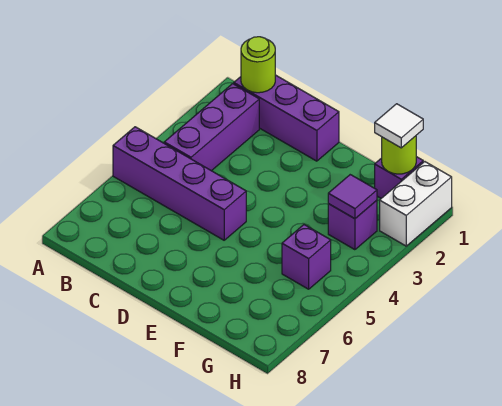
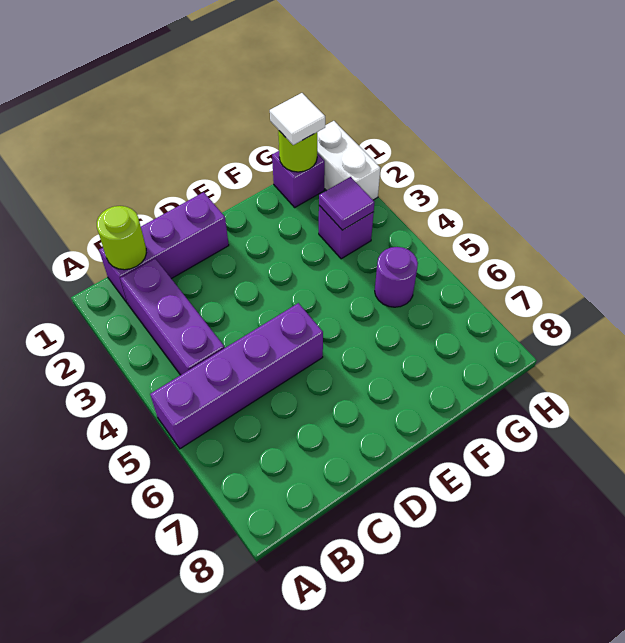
purple brick G5 level 1 -> purple round brick G5 level 1

